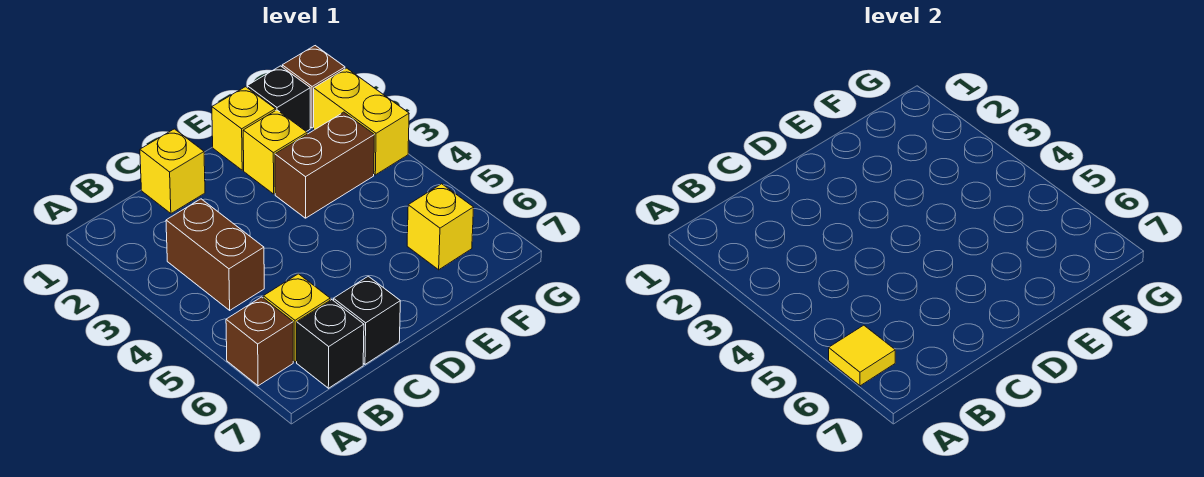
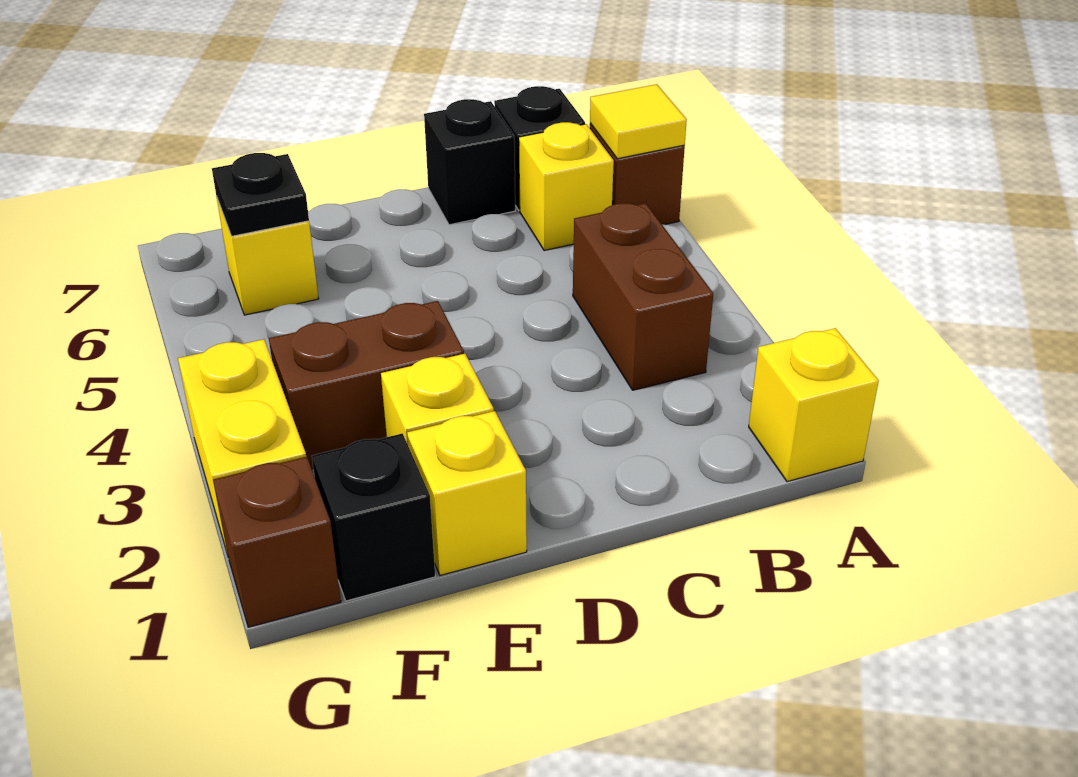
yellow brick C1 level 1 -> yellow brick A1 level 1
none -> black plate F6 level 2

